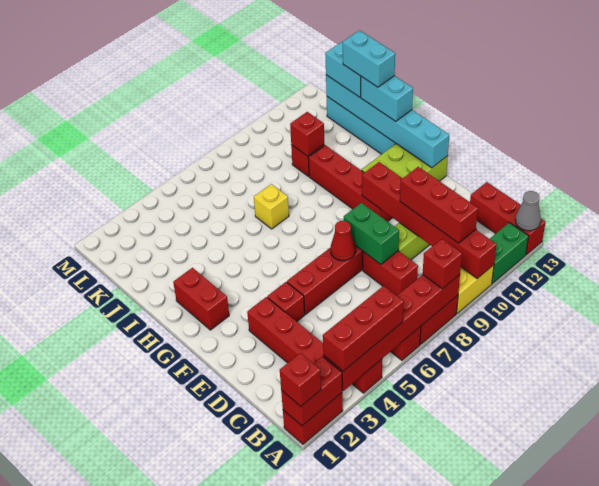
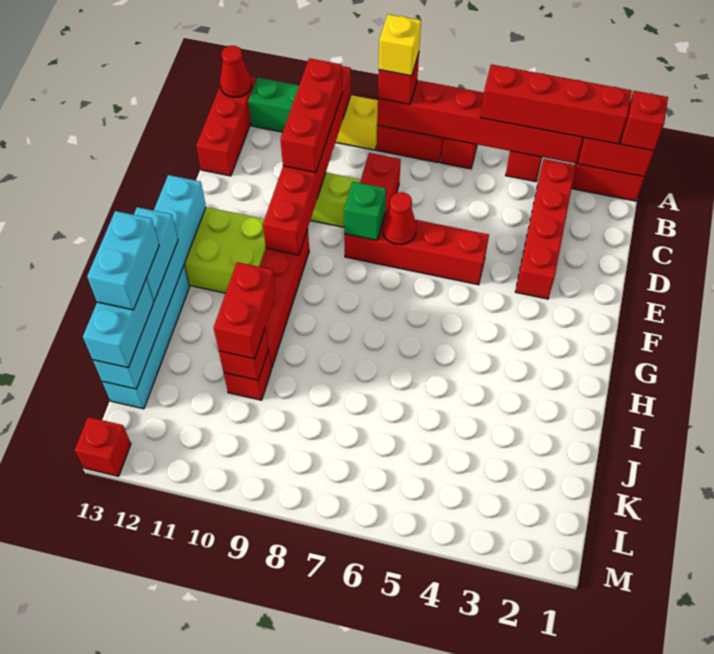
red brick A3:A5 level 3 -> red brick A2:A5 level 3
grey cone A13 level 2 -> red cone A13 level 2
green brick D8:E8 level 2 -> green brick E8 level 2
red brick E4 level 1 -> red brick M13 level 1
red brick G2:H2 level 1 -> red brick I10:J10 level 3
yellow brick I7 level 1 -> yellow brick A8 level 4

